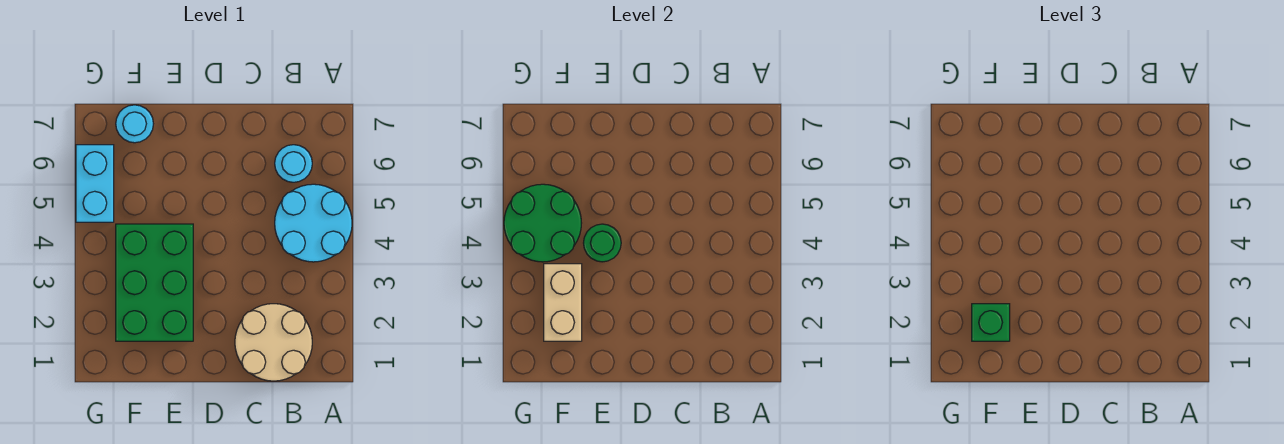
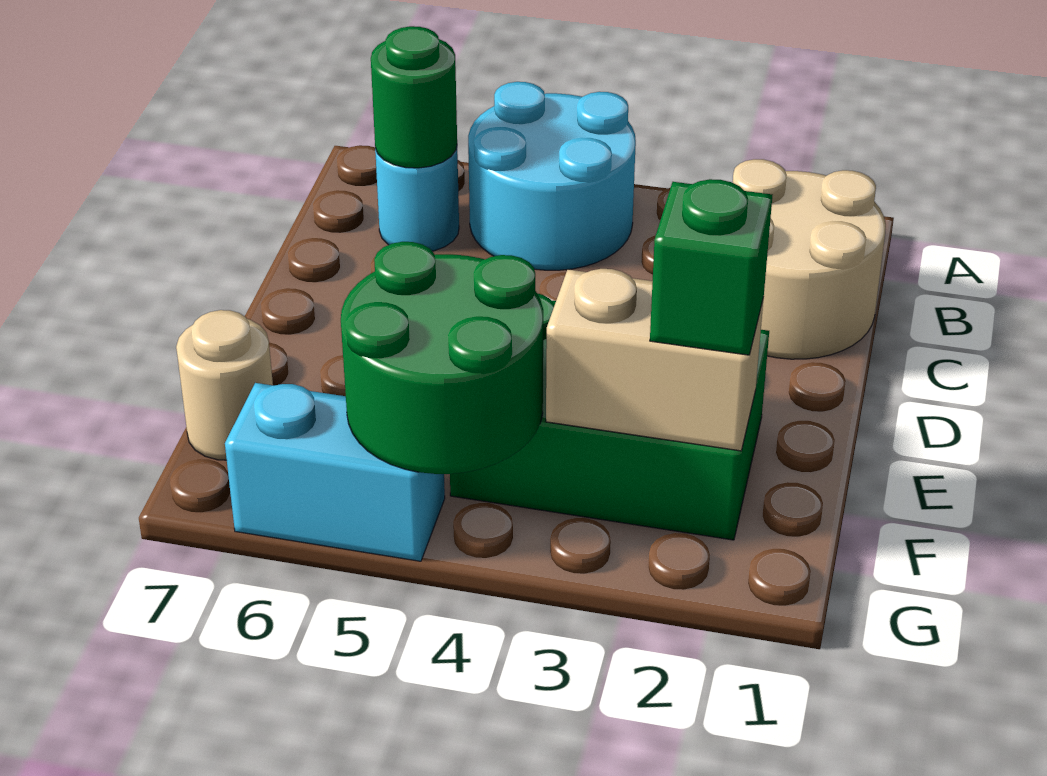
green round brick E4 level 2 -> green round brick B6 level 2
cyan round brick F7 level 1 -> tan round brick F7 level 1

